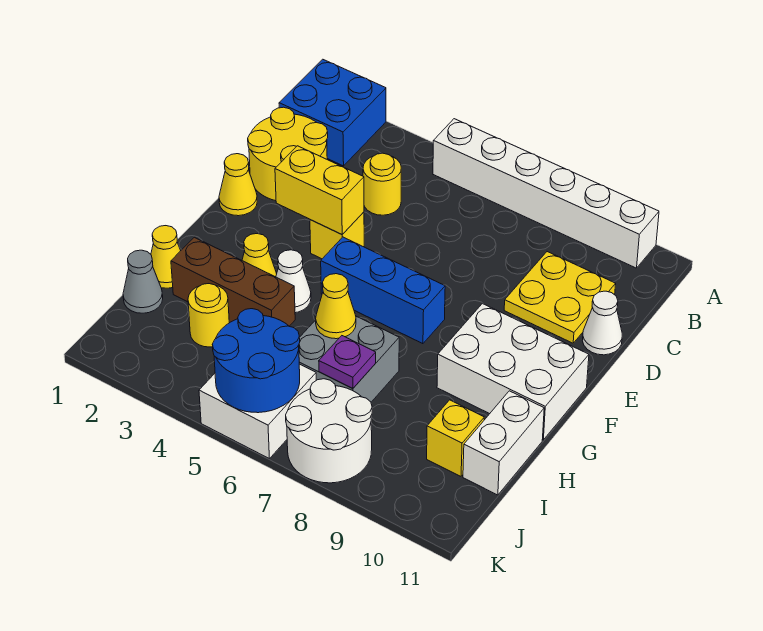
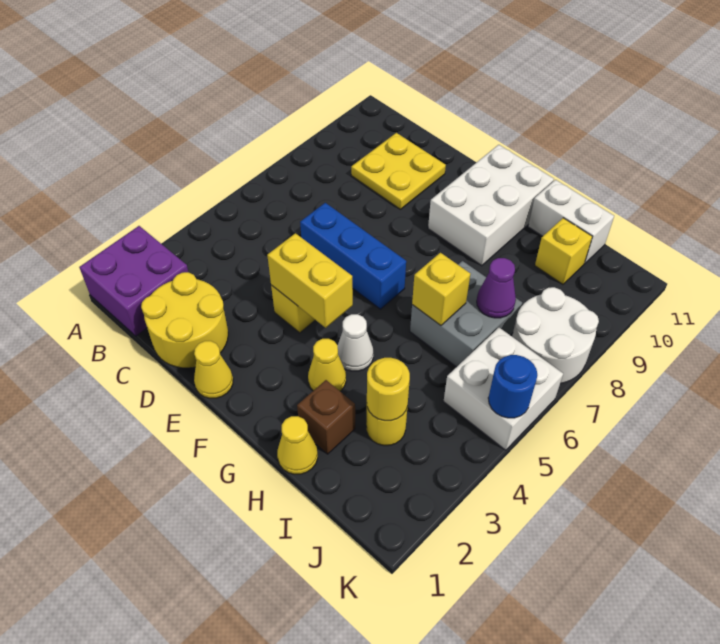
blue brick A1:B2 level 1 -> purple brick A1:B2 level 1
white brick A5:A10 level 1 -> none
yellow round brick C4 level 1 -> yellow round brick I3 level 2
white cone D11 level 1 -> none
yellow brick E3:E4 level 2 -> yellow brick E4:F4 level 2
blue brick F5:F7 level 1 -> blue brick D6:F6 level 1
brown brick H2:H4 level 1 -> brown brick H2 level 1
yellow cone H6 level 2 -> yellow brick H6 level 2
grey cone I1 level 1 -> none
purple plate I7 level 2 -> purple cone I7 level 2
blue round brick J5:K6 level 2 -> blue round brick K5 level 2

